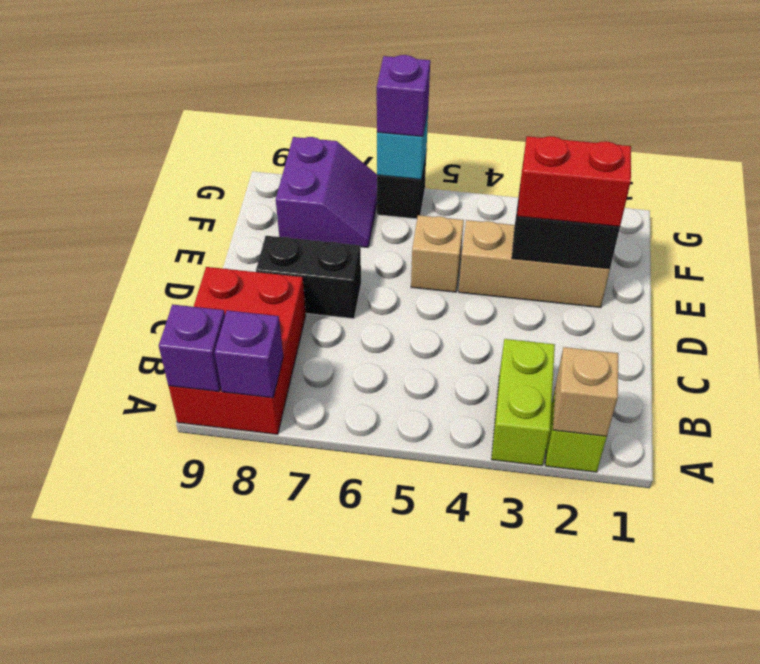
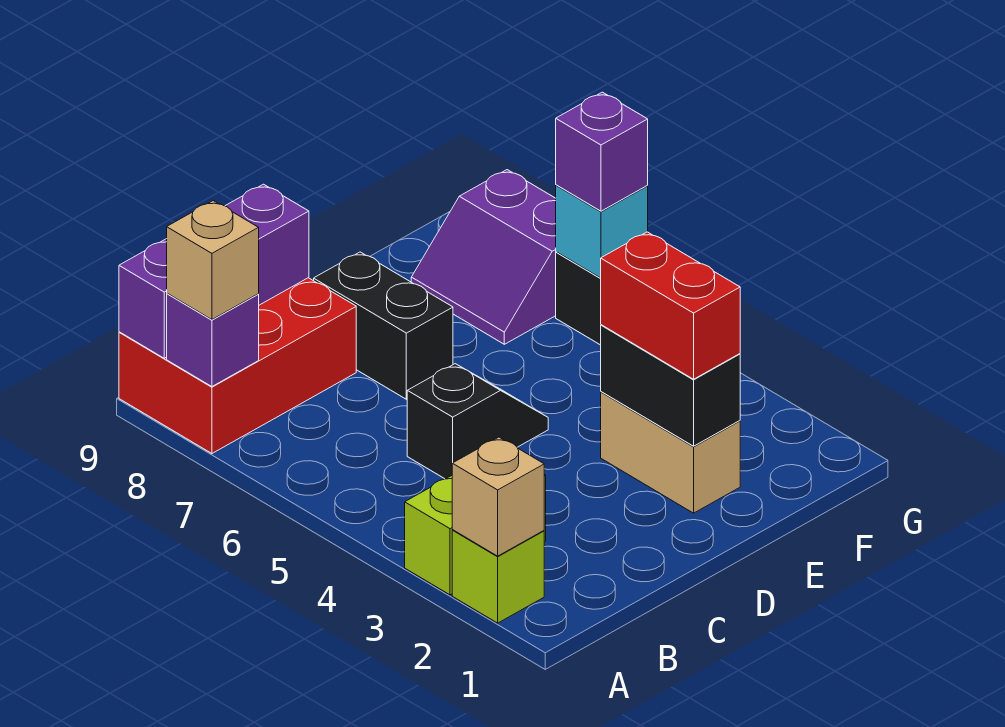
purple brick A9 level 2 -> purple brick A9:C9 level 2
none -> black slope C5:D5 level 1 top C
tan brick E2:E4 level 1 -> tan brick E2:E3 level 1
tan brick E5 level 1 -> tan brick A8 level 3
purple slope F7:G8 level 1 top 8 -> purple slope F7:G8 level 1 top G

